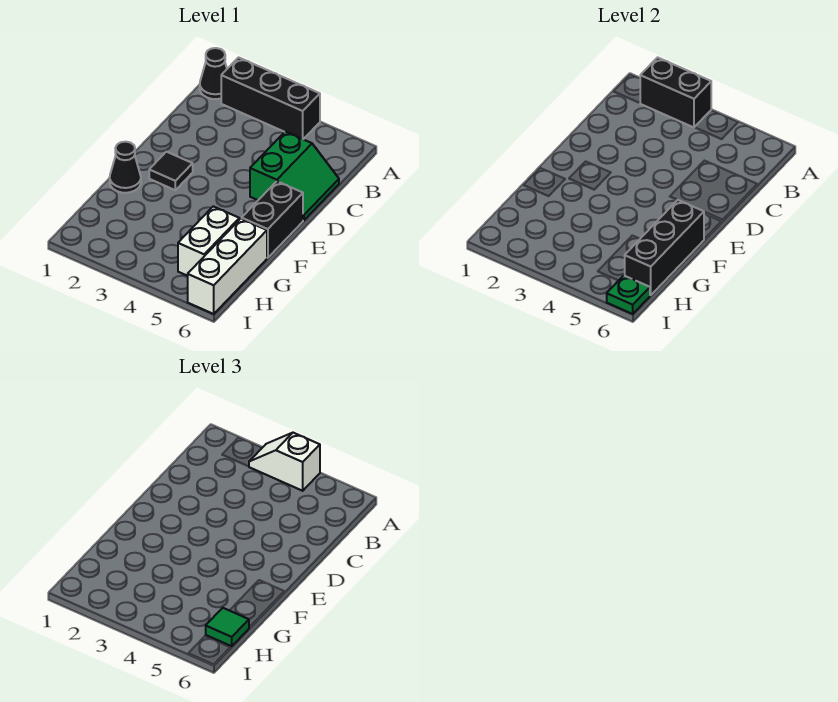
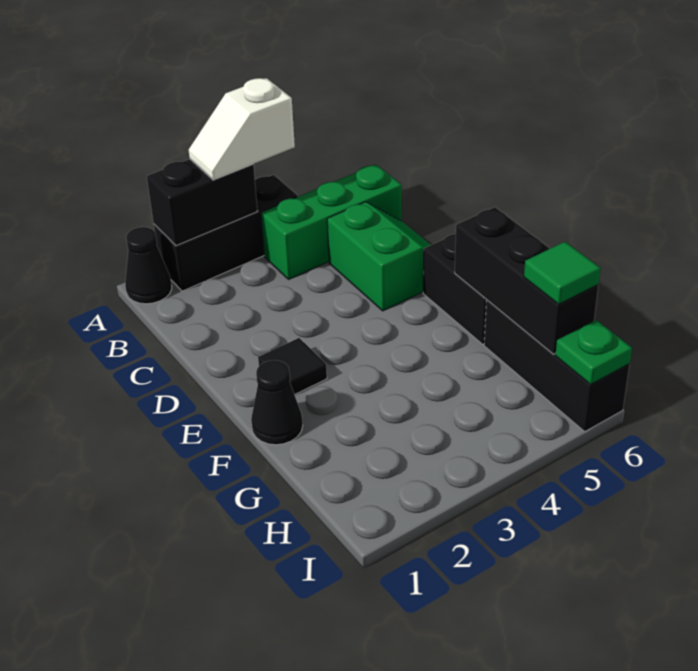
none -> green brick B4:B6 level 1
white brick G5:H5 level 1 -> none
white brick G6:I6 level 1 -> black brick G6:I6 level 1

